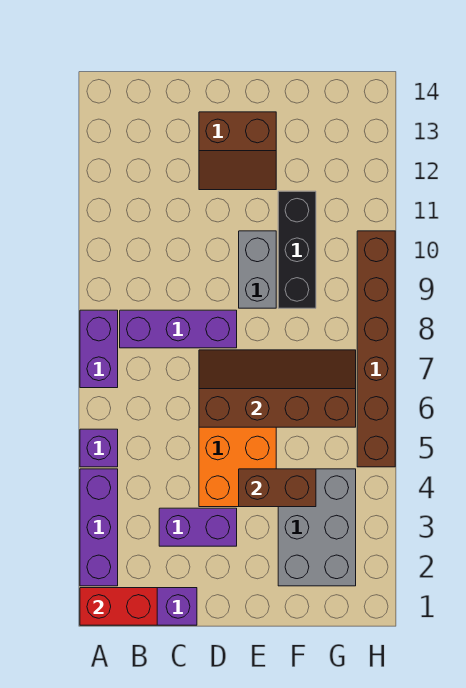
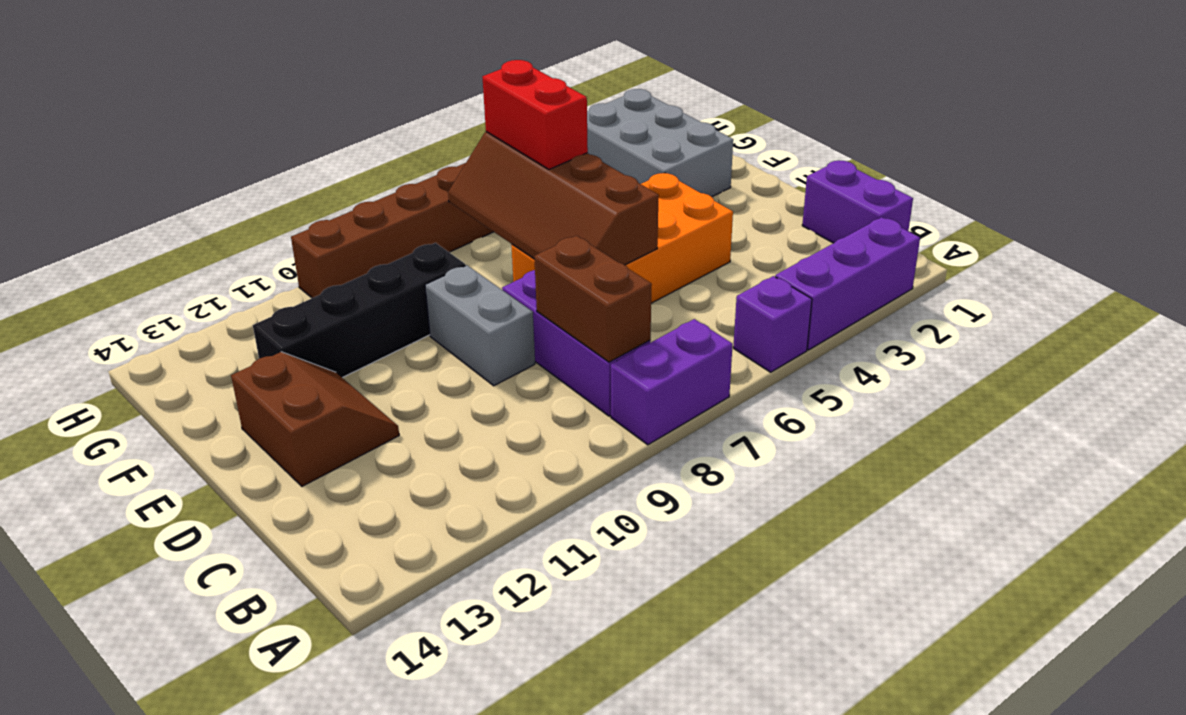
red brick A1:B1 level 2 -> red brick F6:G6 level 3
purple brick C3:D3 level 1 -> none
brown brick E4:F4 level 2 -> brown brick B8:C8 level 2
grey brick E9:E10 level 1 -> grey brick D9:E9 level 1
grey brick F2:G4 level 1 -> grey brick F2:H3 level 1
black brick F9:F11 level 1 -> black brick F9:F12 level 1

